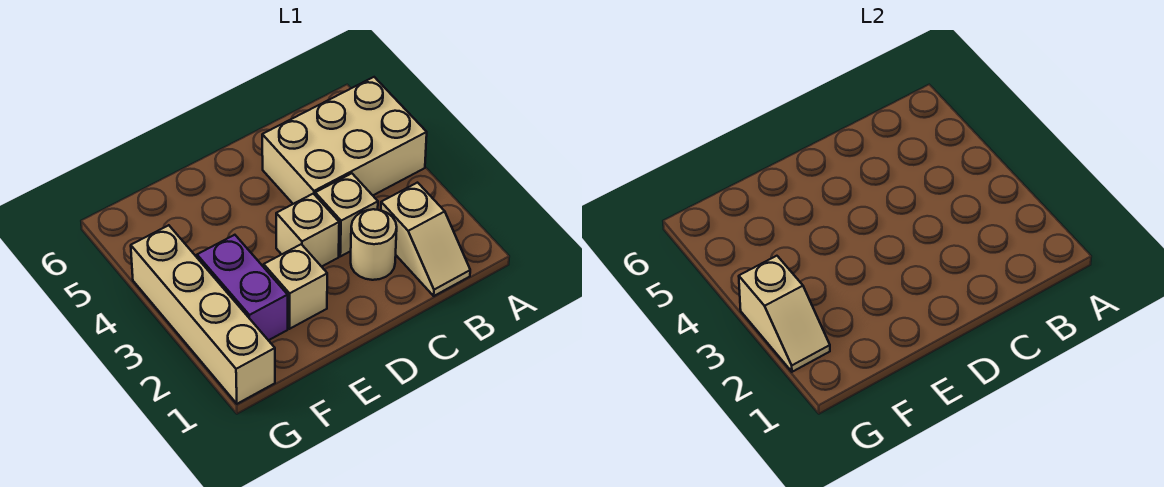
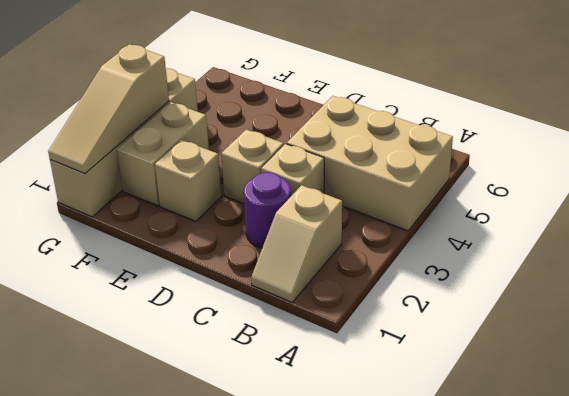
tan round brick C2 level 1 -> purple round brick C2 level 1
purple brick F2:F3 level 1 -> tan brick F2:F3 level 1
tan slope G2:G3 level 2 top 3 -> tan slope G1:G3 level 2 top 3

